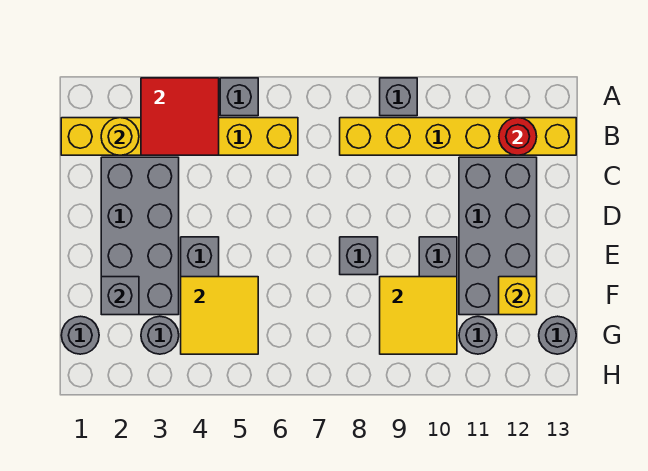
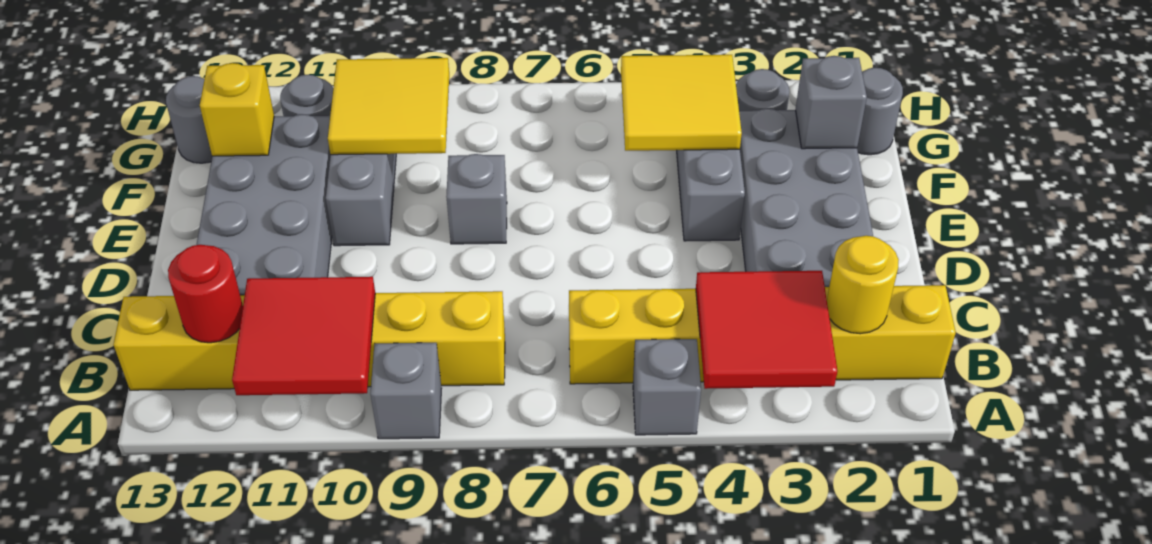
none -> red tile A10:B11 level 2

